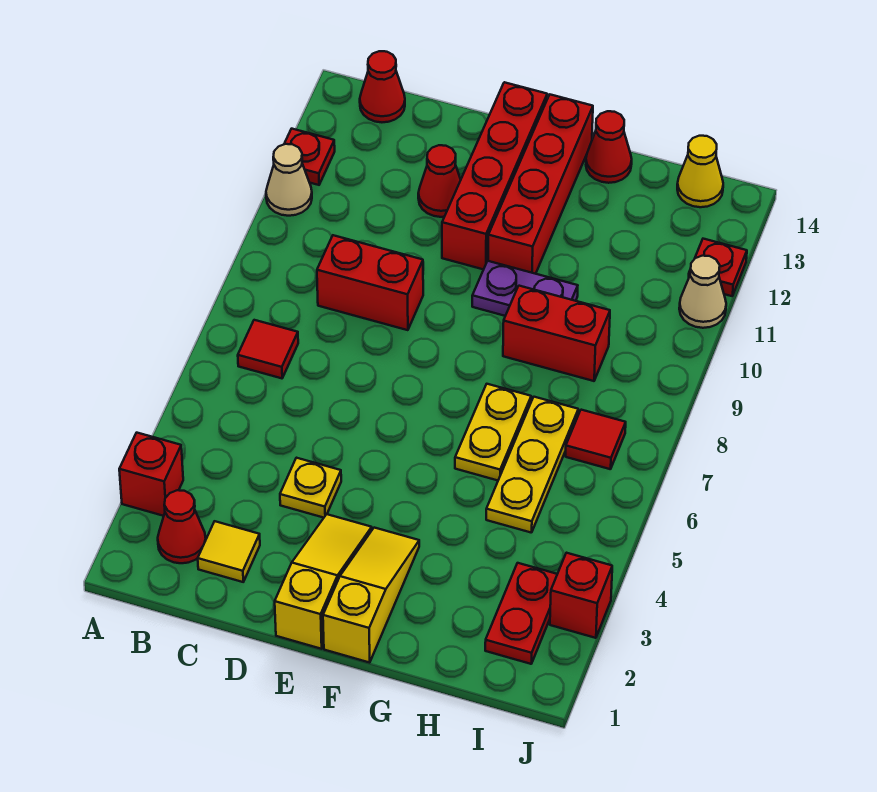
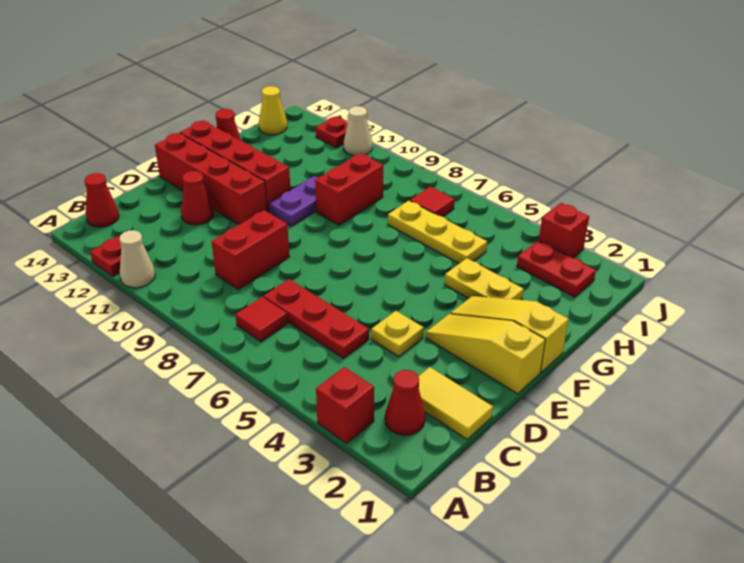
yellow tile C2 level 1 -> yellow tile C1:C2 level 1
none -> red plate C5:C7 level 1
yellow plate G6:G7 level 1 -> yellow plate G3:G4 level 1

